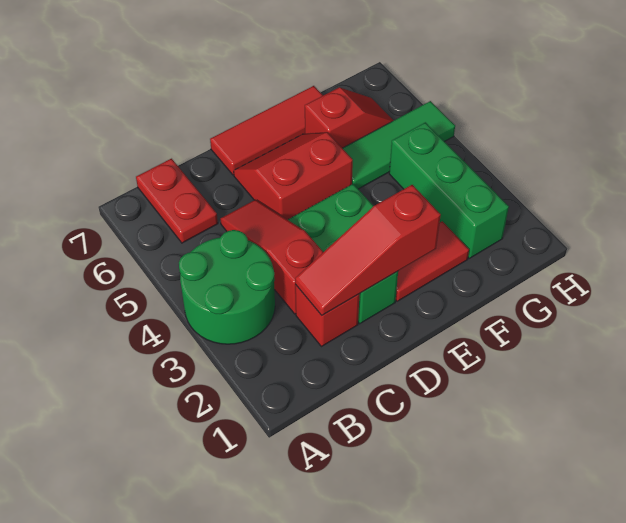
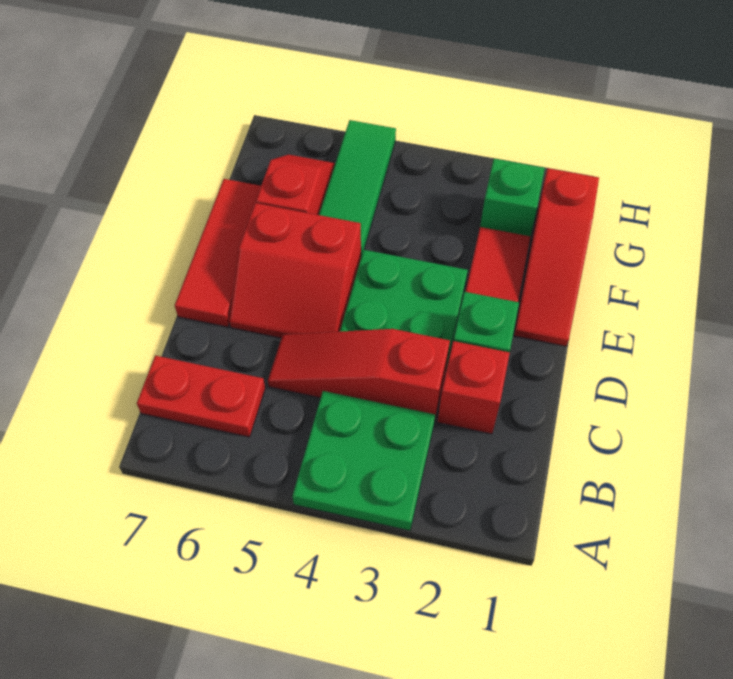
green round brick A3:B4 level 1 -> green plate A3:B4 level 1
red slope C2:E2 level 2 top E -> red slope E1:G1 level 1 top G
red slope D5:E6 level 1 top 5 -> red slope D5:E6 level 1 top E
green brick G2:G4 level 1 -> green brick G2 level 1

